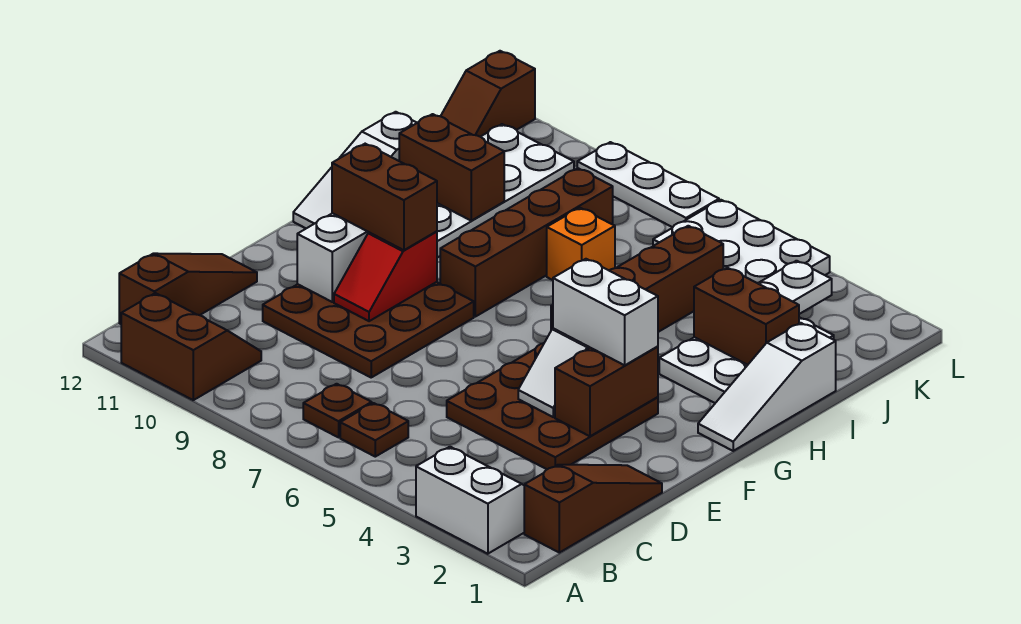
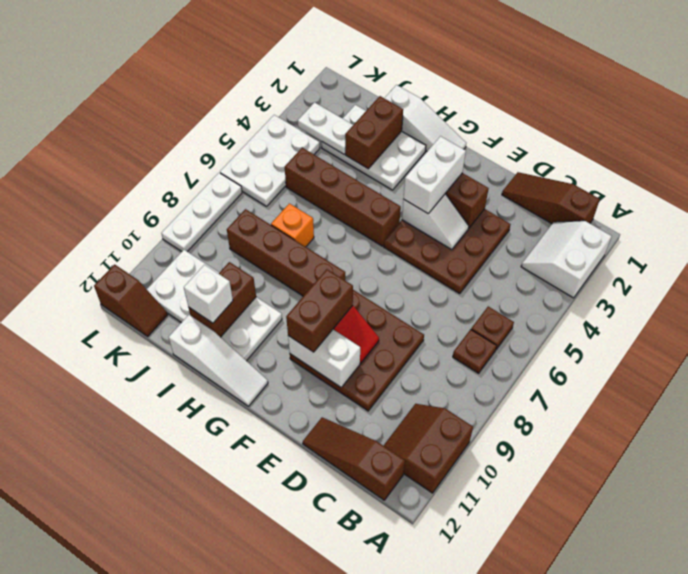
none -> white brick I11 level 3

